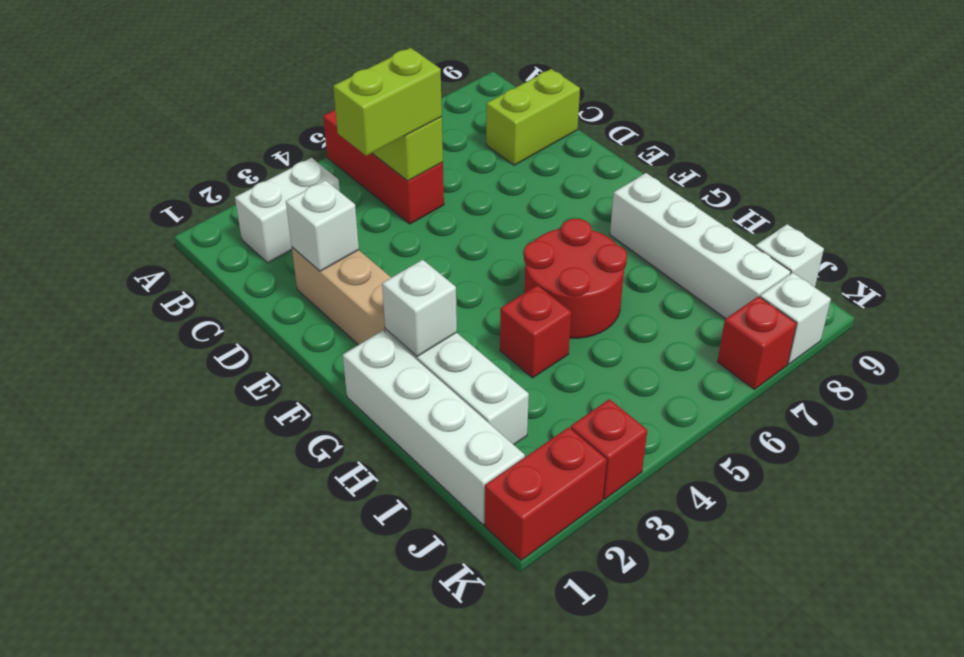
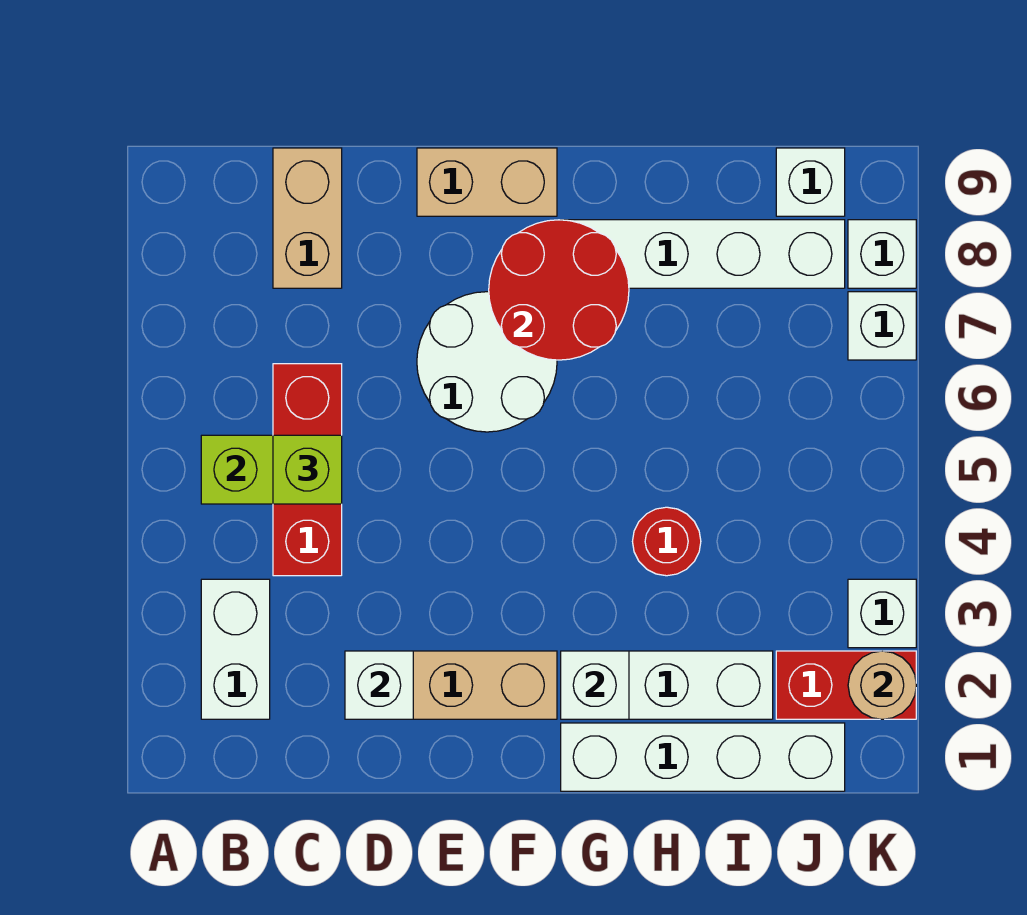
red brick A5:C5 level 1 -> red brick C4:C6 level 1
lime brick C4:C5 level 3 -> lime brick C5 level 3
lime brick C8:C9 level 1 -> tan brick C8:C9 level 1
none -> white round brick E6:F7 level 1
none -> tan brick E9:F9 level 1
red round brick G5:H6 level 1 -> red round brick F7:G8 level 2
red brick H4 level 1 -> red round brick H4 level 1
red brick K1:K2 level 1 -> red brick J2:K2 level 1
none -> tan round brick K2 level 2
red brick K3 level 1 -> white brick K3 level 1
red brick K7 level 1 -> white brick K7 level 1

